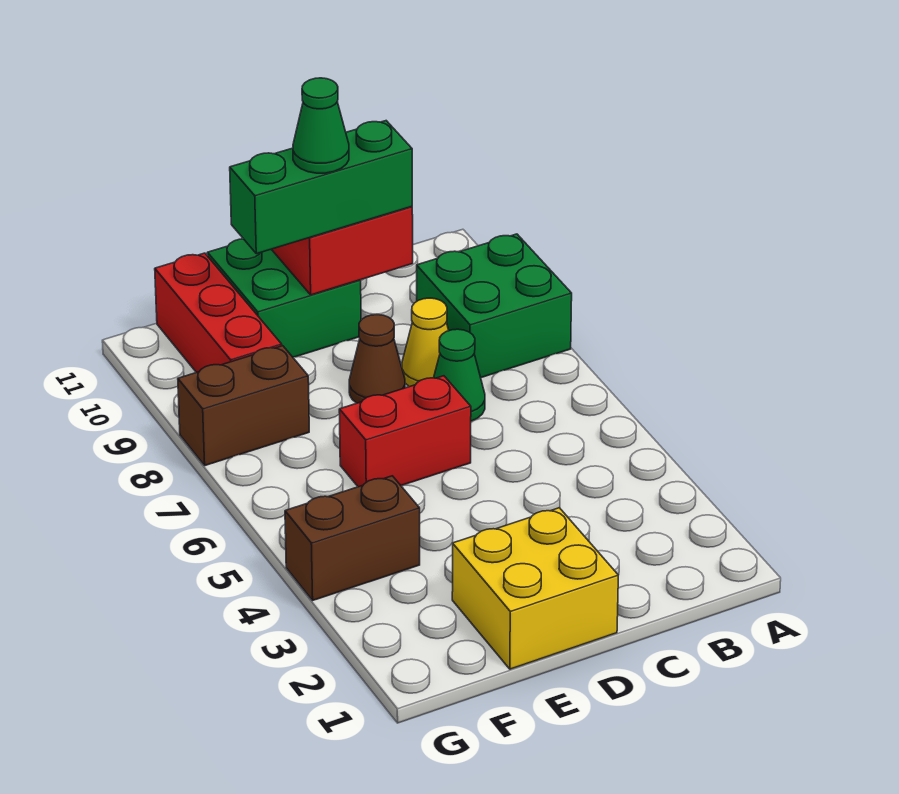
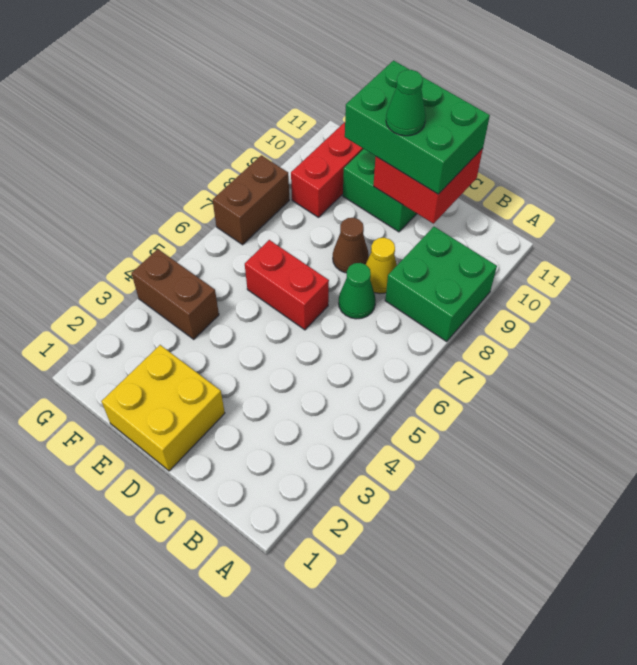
green brick C10:E10 level 3 -> green brick C10:E11 level 3
brown brick F8:G8 level 1 -> brown brick G7:G8 level 1

